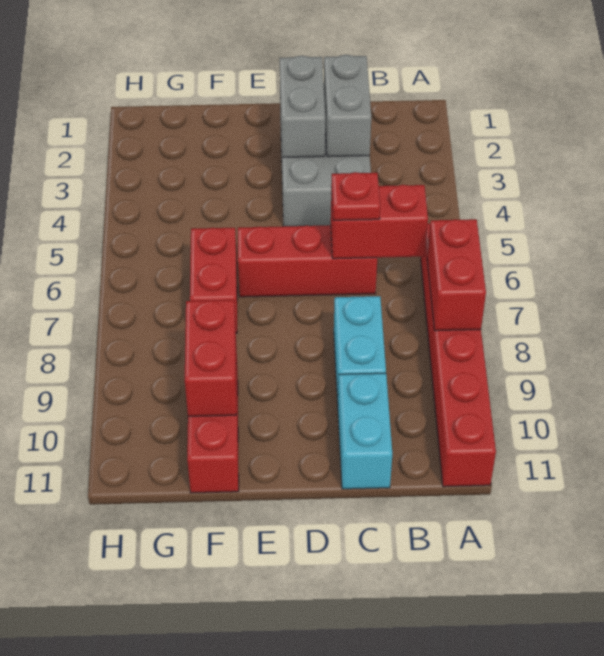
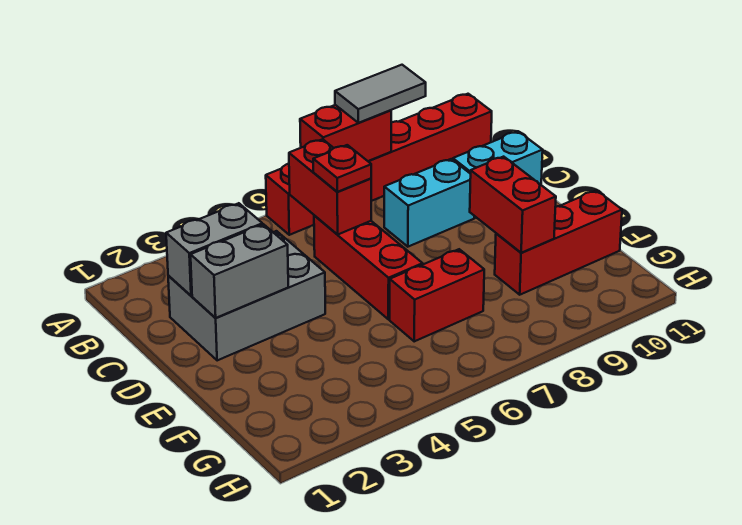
none -> grey tile A8:A9 level 3
red brick F9:F10 level 2 -> red brick E9:F9 level 2

